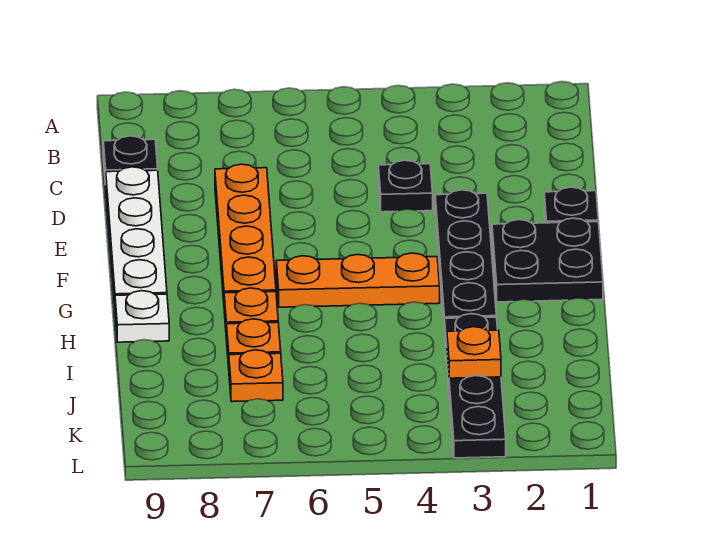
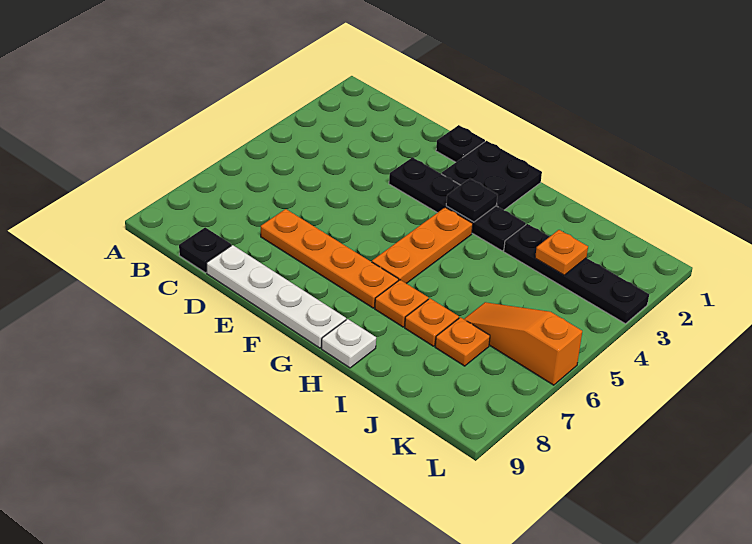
black plate D4 level 1 -> black plate G3 level 2
none -> orange slope J6:L6 level 1 top L

